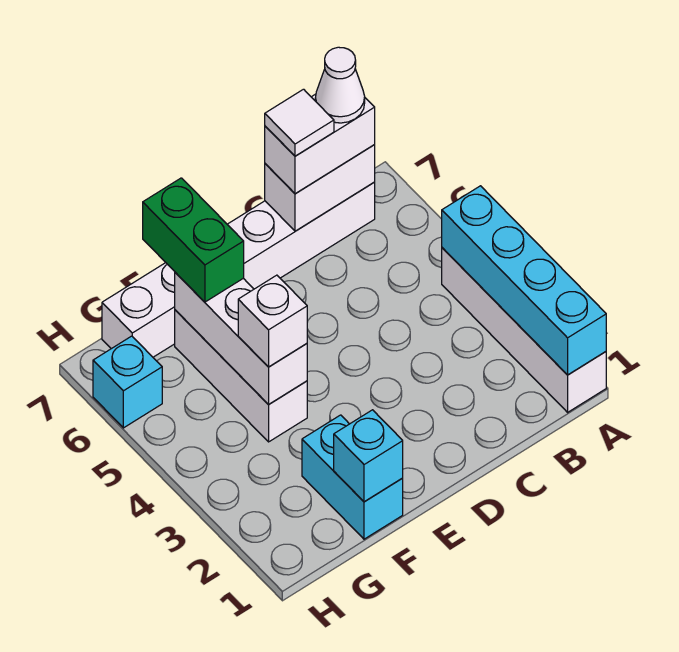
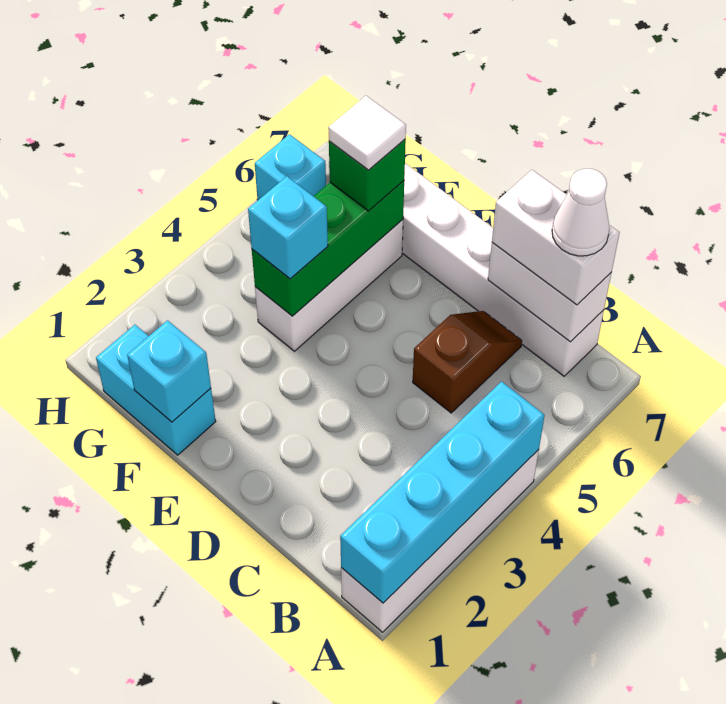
none -> brown slope C5:C6 level 1 top 5
white tile C7 level 4 -> white tile F6 level 4
cyan brick F1:F2 level 1 -> cyan brick F1:G1 level 1
white brick F4:F6 level 2 -> green brick F4:F6 level 2
white brick F4 level 3 -> cyan brick F4 level 3
green brick F6:F7 level 3 -> green brick F6 level 3

